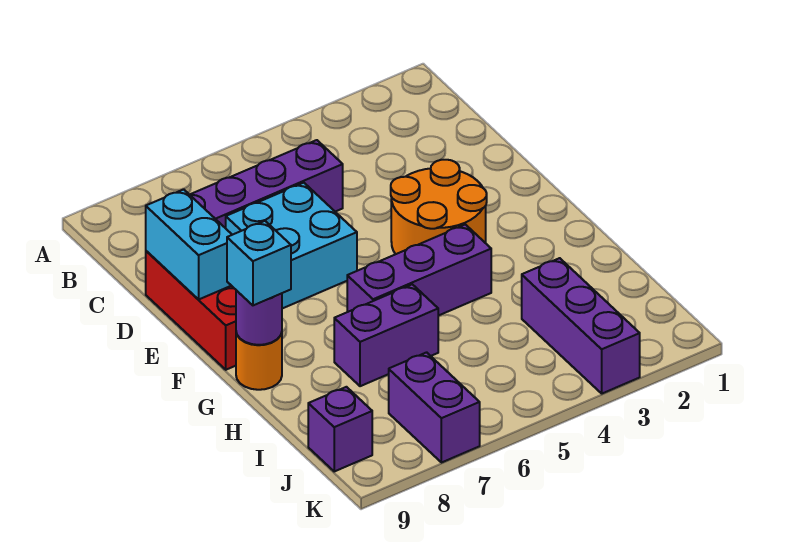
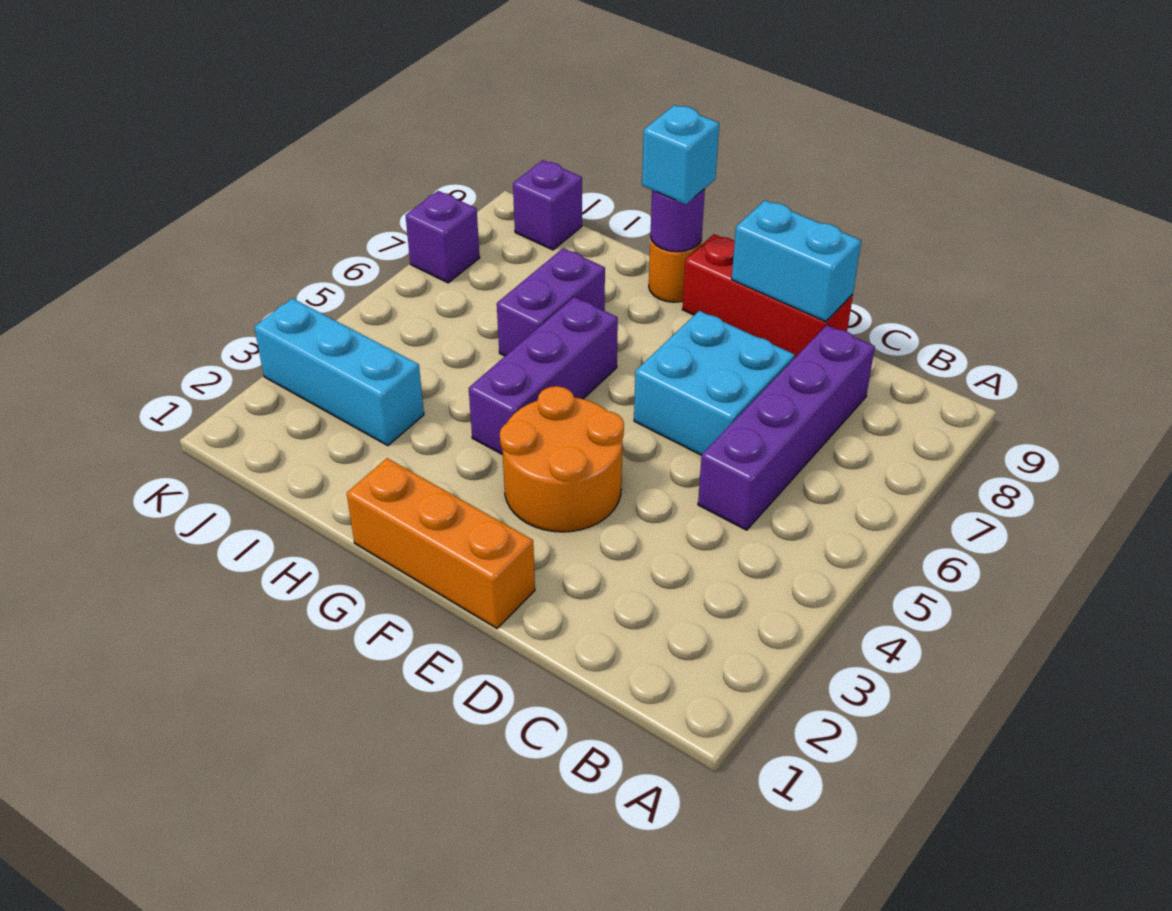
none -> orange brick E1:G1 level 1
purple brick I3:K3 level 1 -> cyan brick I3:K3 level 1
purple brick J7:K7 level 1 -> purple brick K7 level 1

